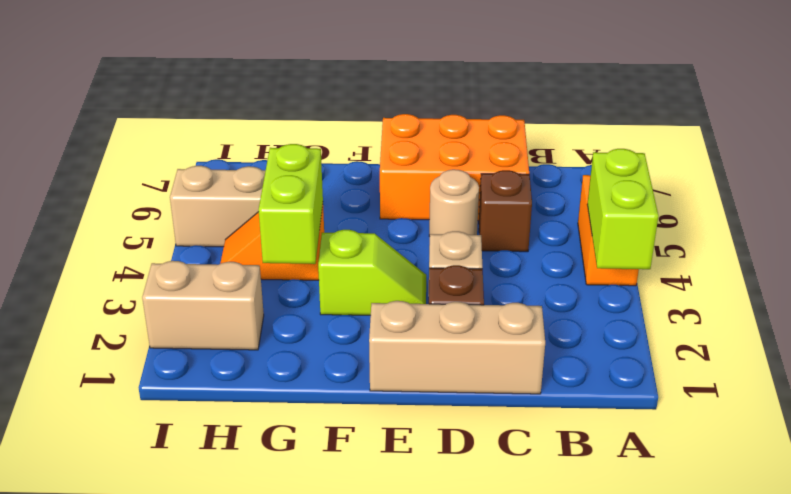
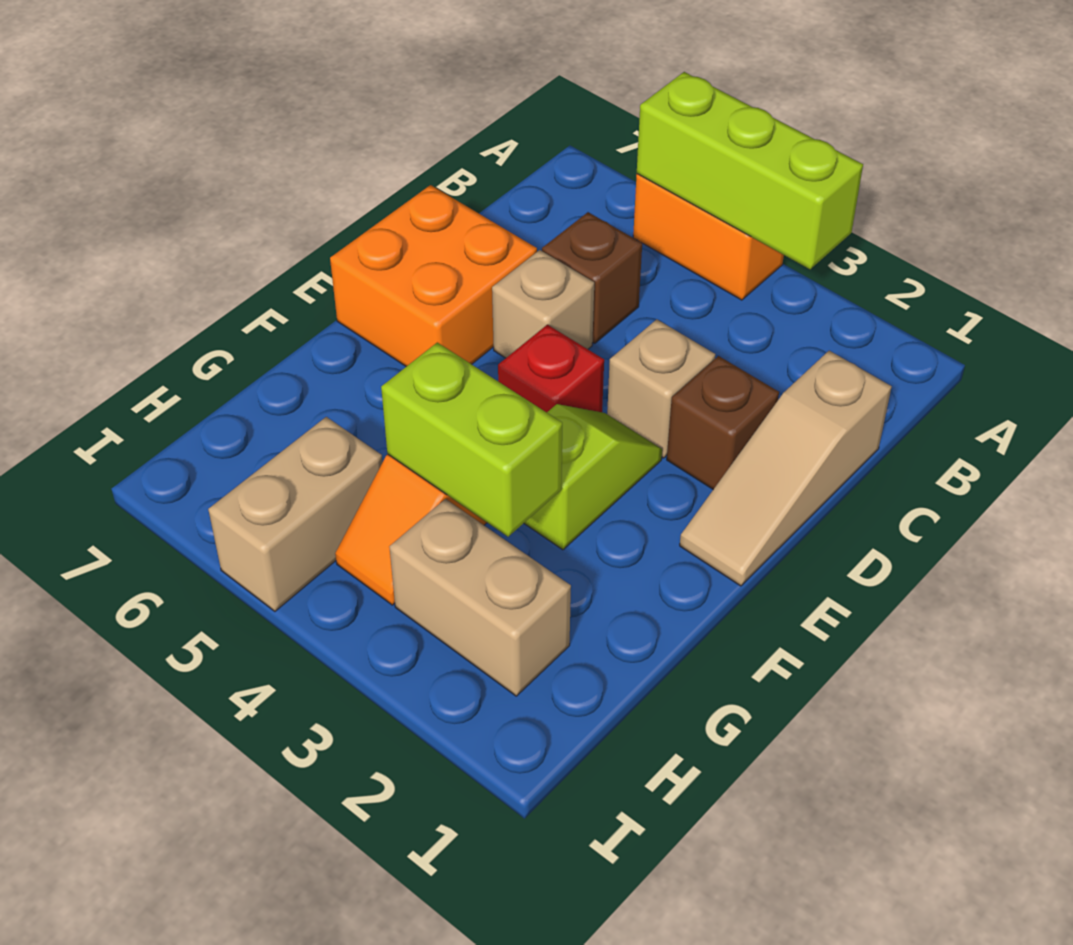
lime brick A3:A4 level 2 -> lime brick A3:A5 level 2
tan brick C1:E1 level 1 -> tan slope C1:E1 level 1 top C
orange brick C6:E7 level 1 -> orange brick D6:E7 level 1
tan round brick D5 level 1 -> tan brick D5 level 1
none -> red brick E4 level 1
tan brick H2:I2 level 1 -> tan brick H2:H3 level 1

